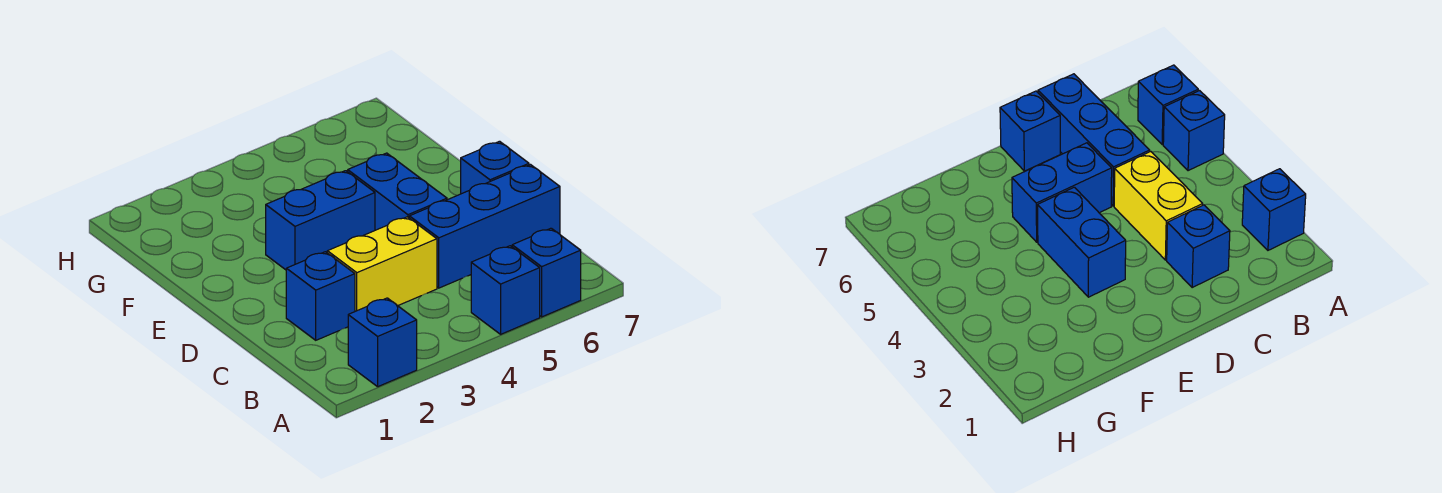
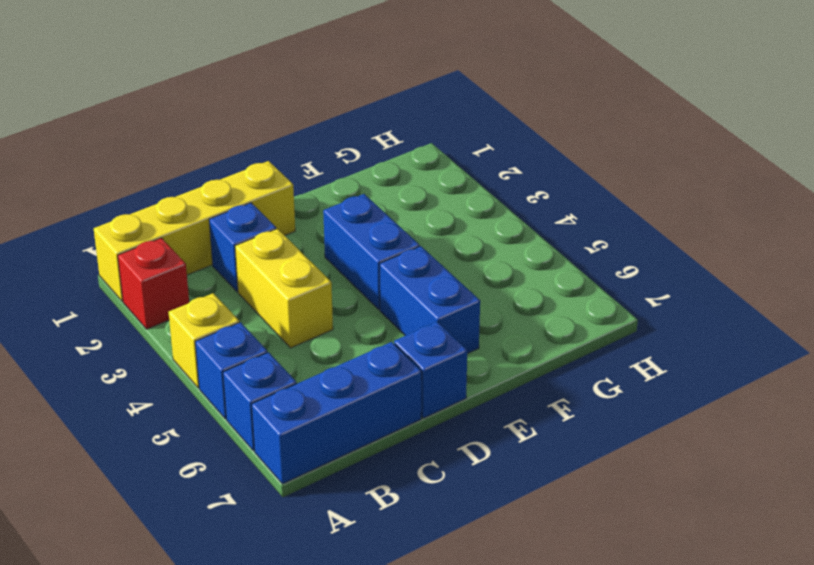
none -> yellow brick A1:D1 level 1
blue brick A2 level 1 -> red brick A2 level 1
none -> yellow brick A4 level 1
blue brick C5:C7 level 1 -> blue brick A7:C7 level 1
blue brick D5:E5 level 1 -> blue brick E5:E6 level 1

